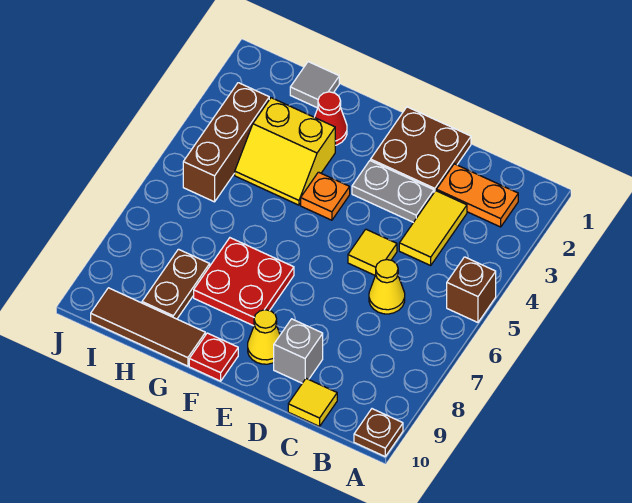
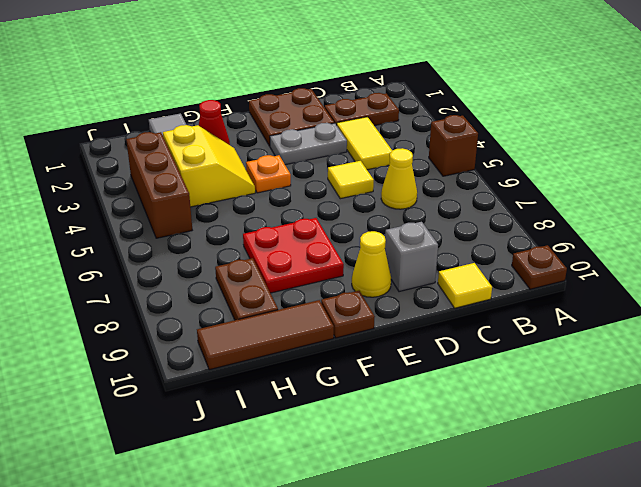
orange plate B2:C2 level 1 -> brown plate B2:C2 level 1
red plate F10 level 1 -> brown plate F10 level 1
yellow slope G3:H4 level 1 top 3 -> yellow slope G3:H4 level 1 top H

